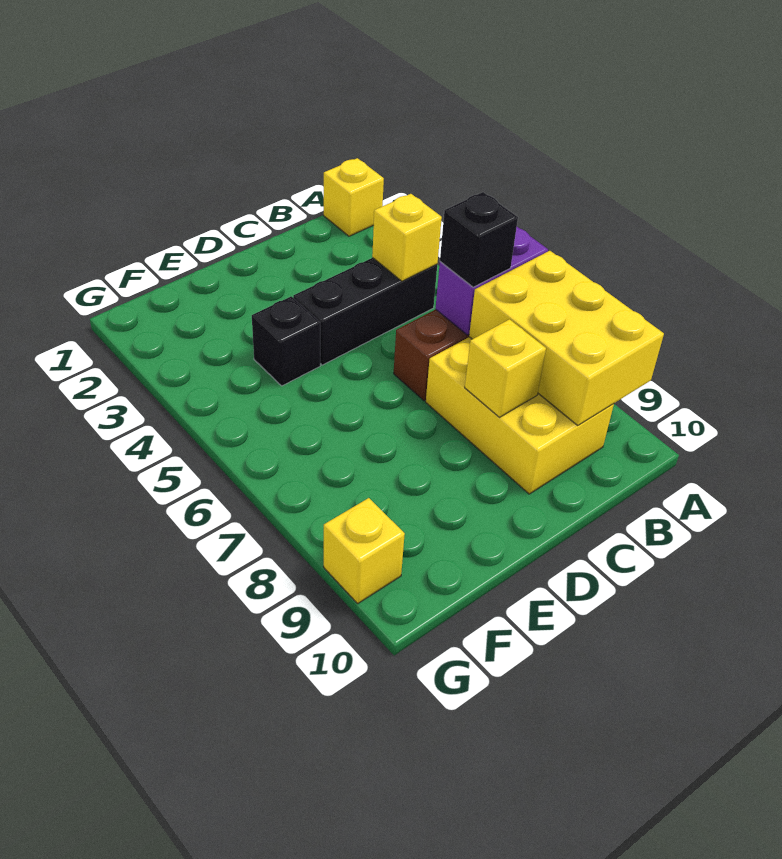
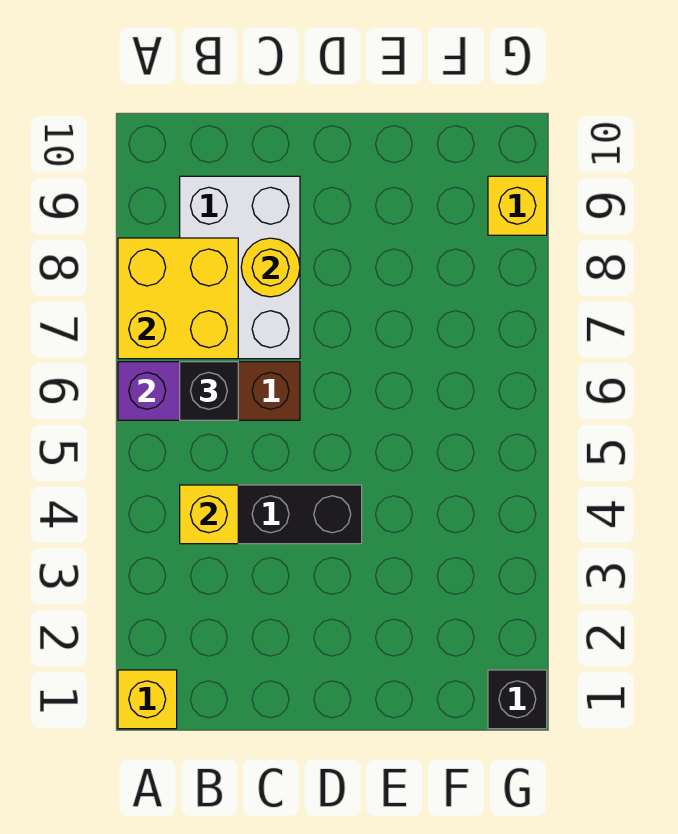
yellow brick A7:B9 level 2 -> yellow brick A7:B8 level 2
yellow brick B7:C9 level 1 -> white brick B7:C9 level 1
yellow brick C8 level 2 -> yellow round brick C8 level 2
black brick E4 level 1 -> black brick G1 level 1

